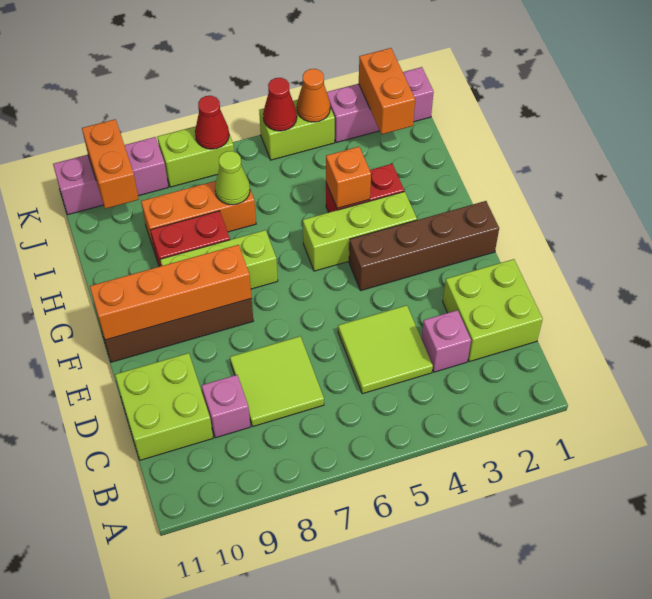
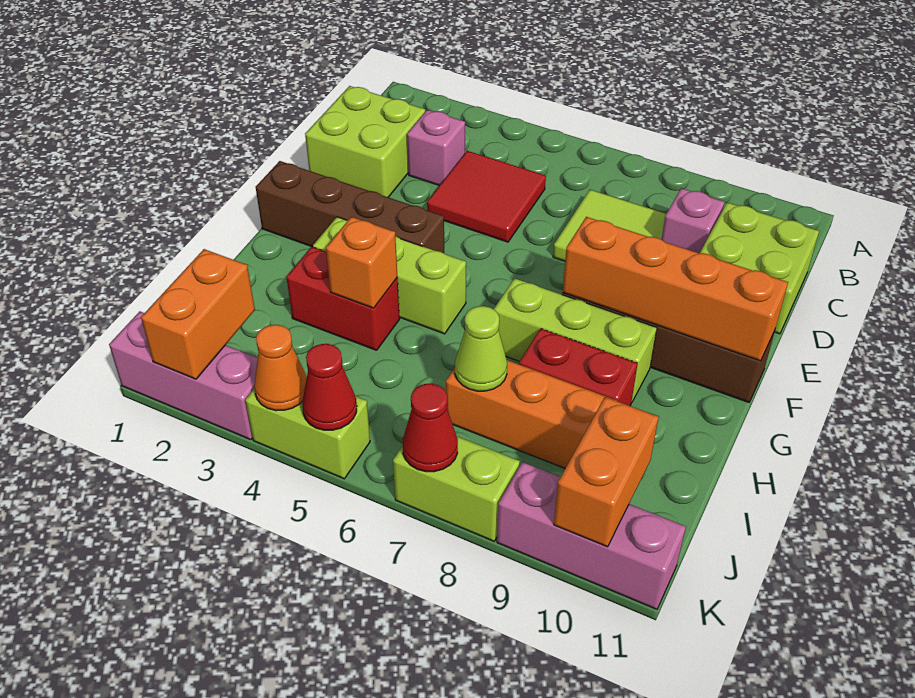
lime tile C4:D5 level 1 -> red tile C4:D5 level 1

